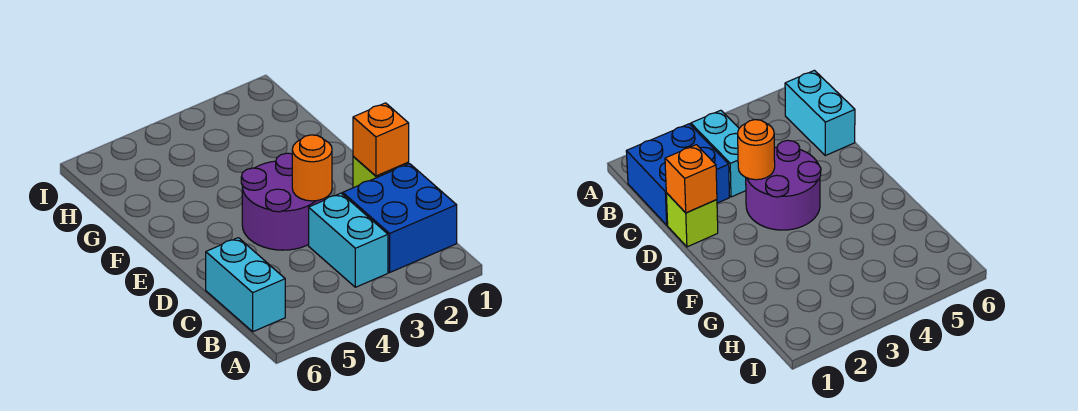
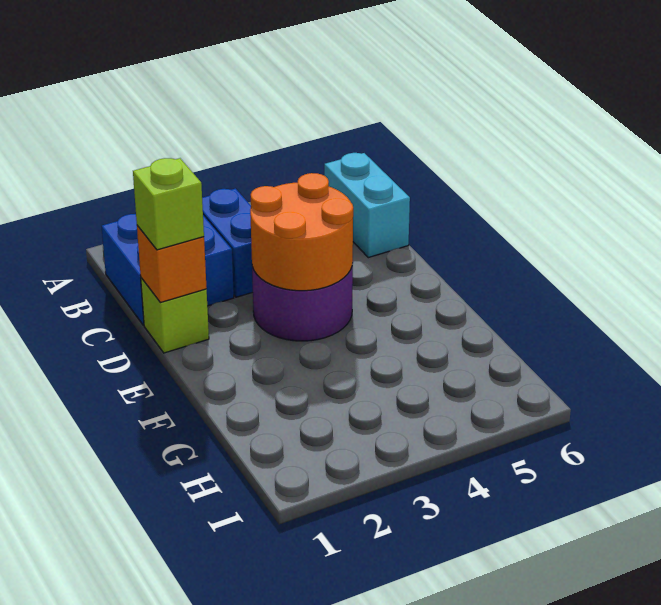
cyan brick B3:C3 level 1 -> blue brick B3:C3 level 1
none -> lime brick D1 level 3
orange round brick D3 level 2 -> orange round brick D3:E4 level 2

